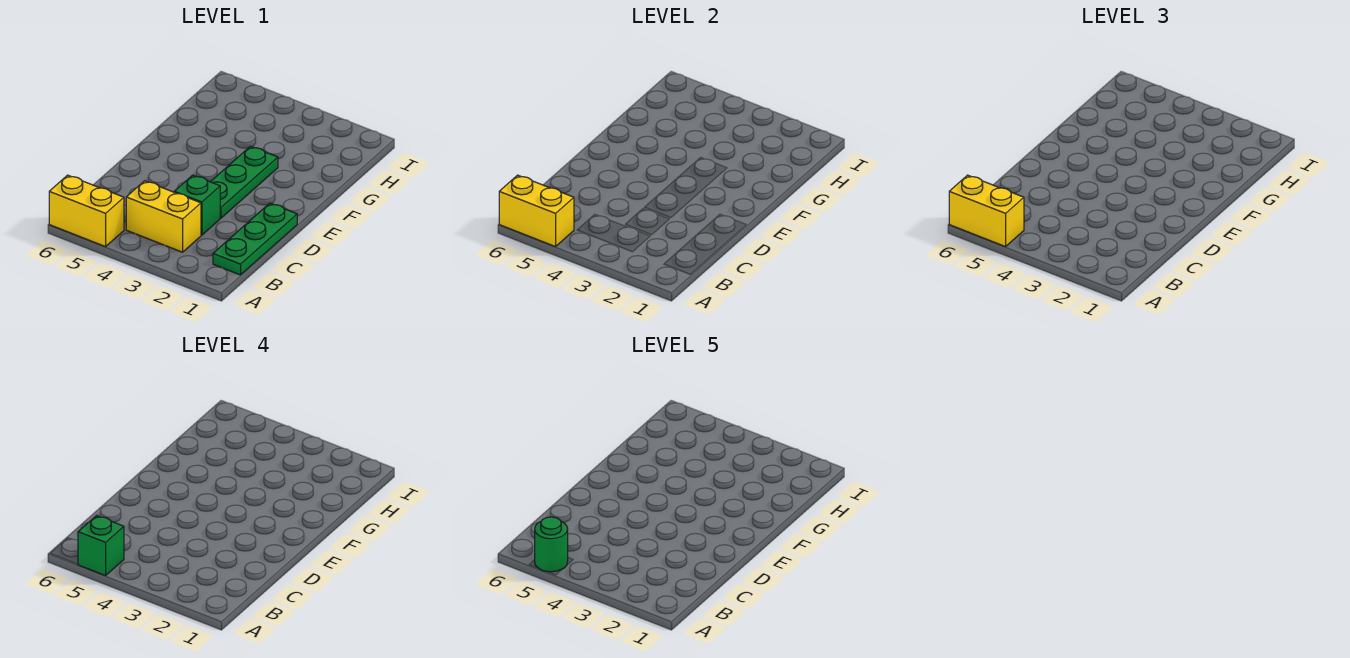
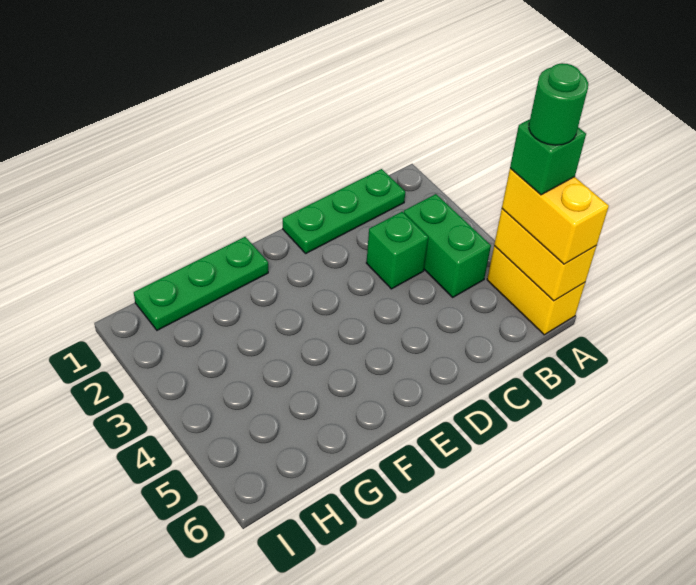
yellow brick B3:B4 level 1 -> green brick B3:B4 level 1
green plate D3:F3 level 1 -> green plate F1:H1 level 1

